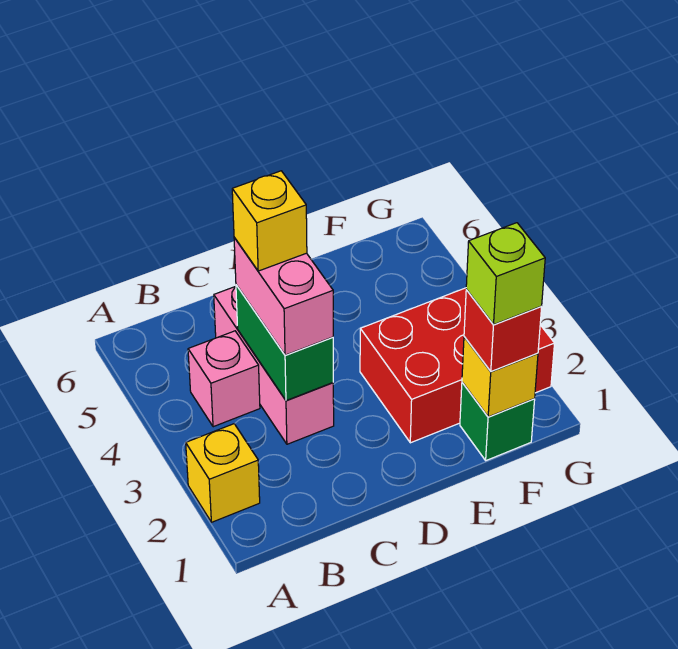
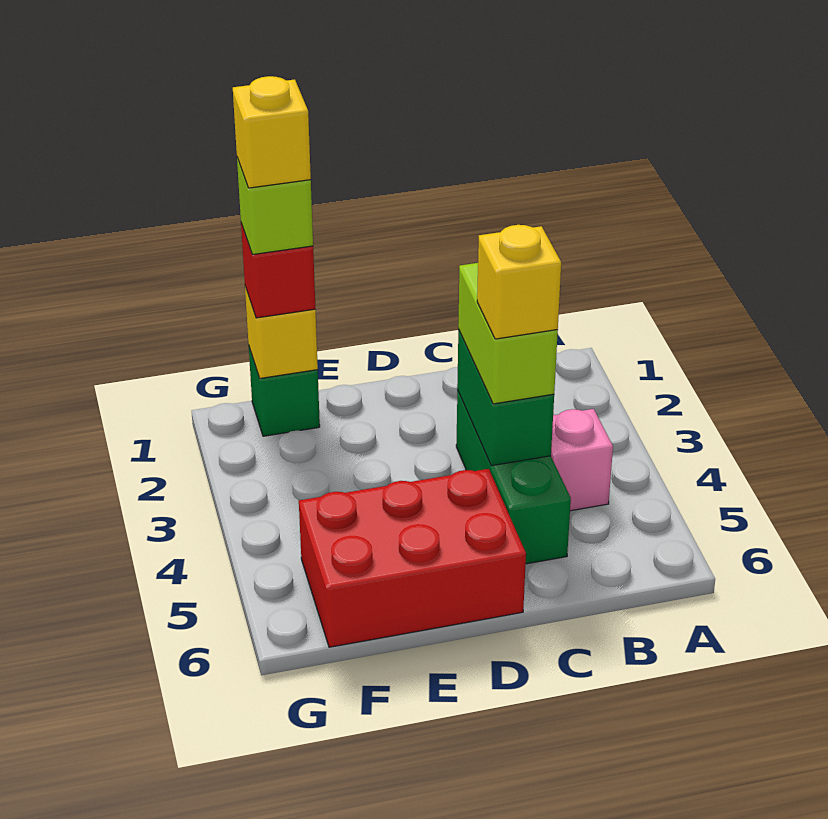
yellow brick A2 level 1 -> yellow brick F1 level 5
pink brick C3:C5 level 1 -> green brick C3:C5 level 1
pink brick C3:C4 level 3 -> lime brick C3:C4 level 3
red brick E2:G3 level 1 -> red brick D5:F6 level 1

